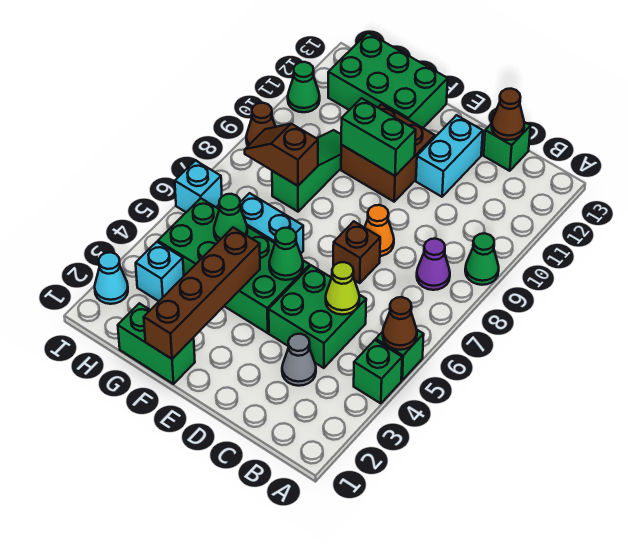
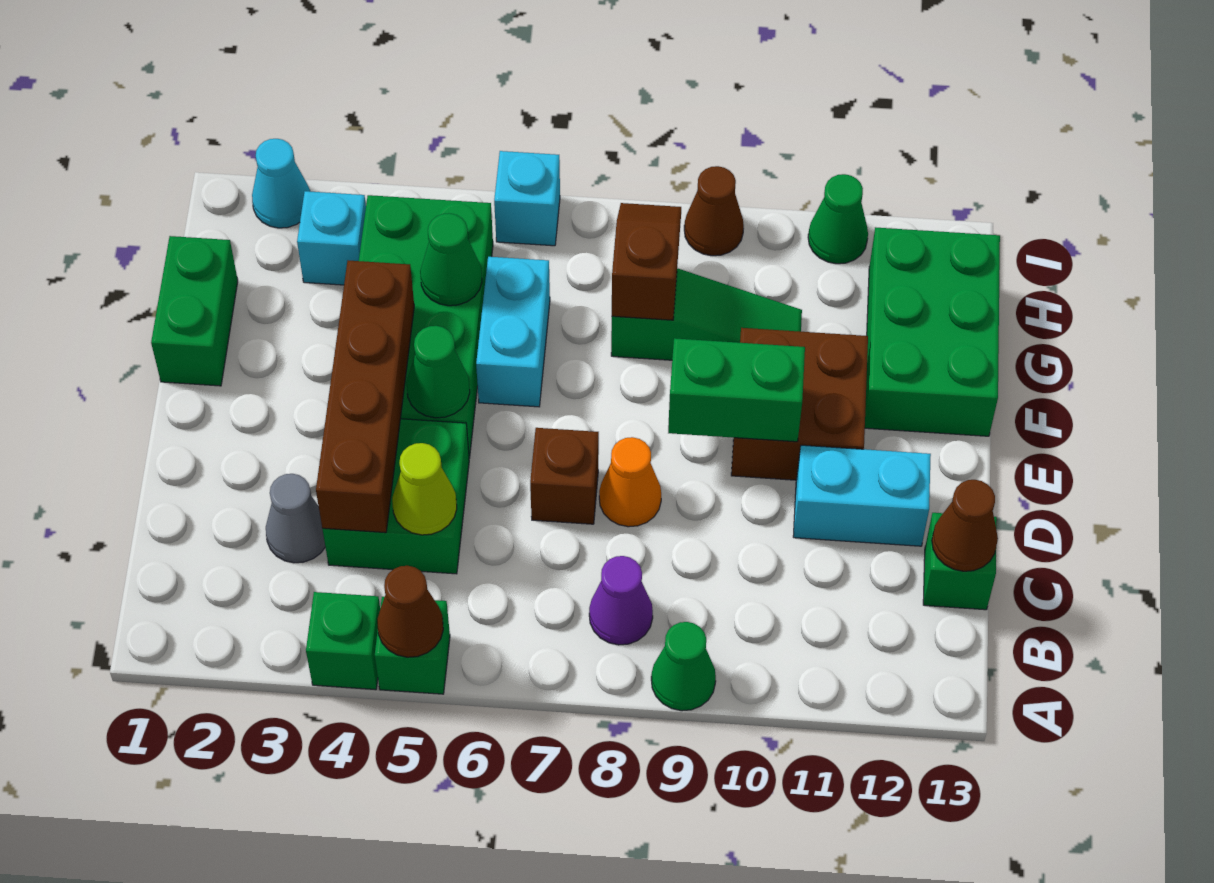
green brick E10:F10 level 2 -> green brick E9:E10 level 2
brown brick F1:F4 level 2 -> brown brick C4:F4 level 2

